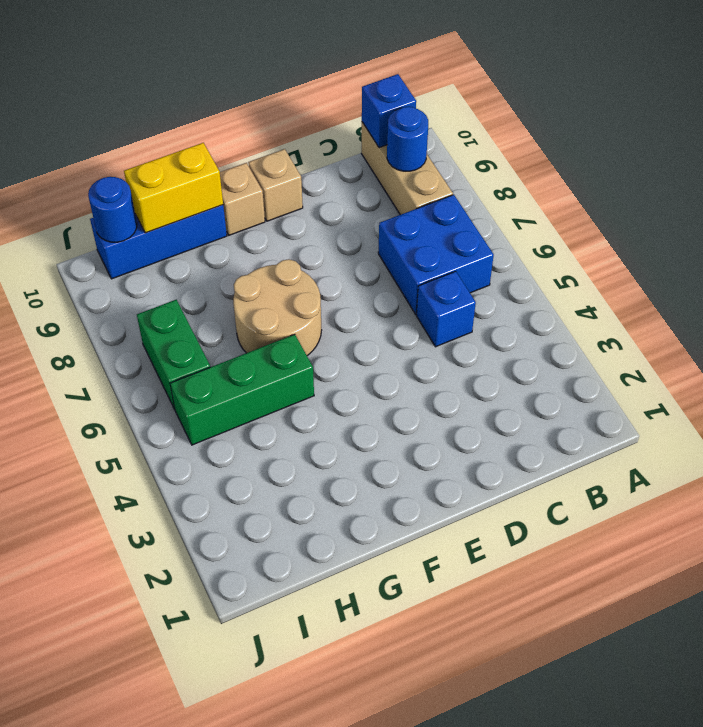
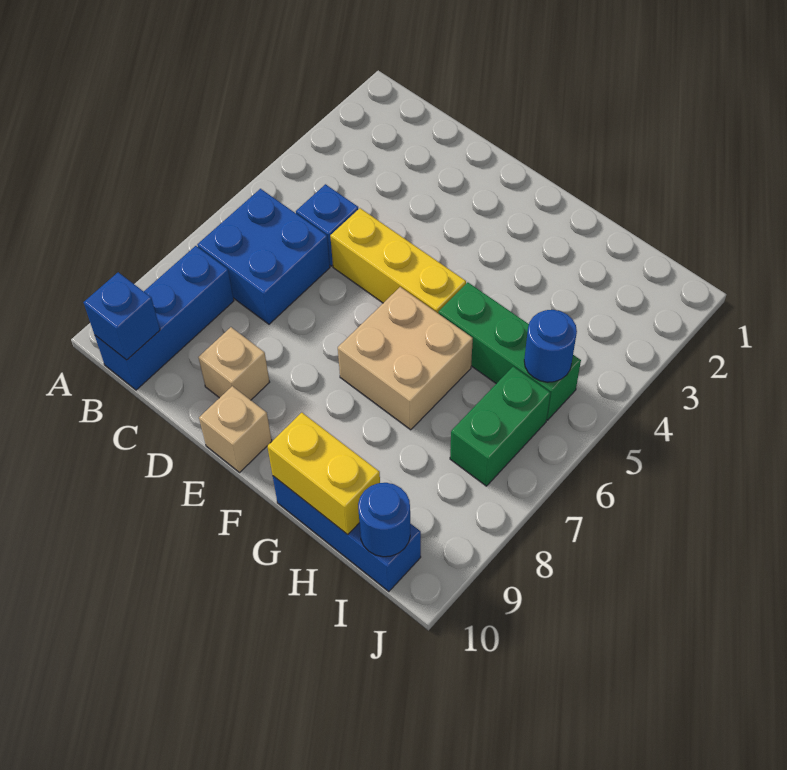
tan brick B8:B10 level 1 -> blue brick B8:B10 level 1
blue round brick B9 level 2 -> blue round brick I5 level 2
none -> yellow brick D5:F5 level 1
tan round brick F6:G7 level 1 -> tan brick F6:G7 level 1
tan brick F10 level 1 -> tan brick D9 level 1

